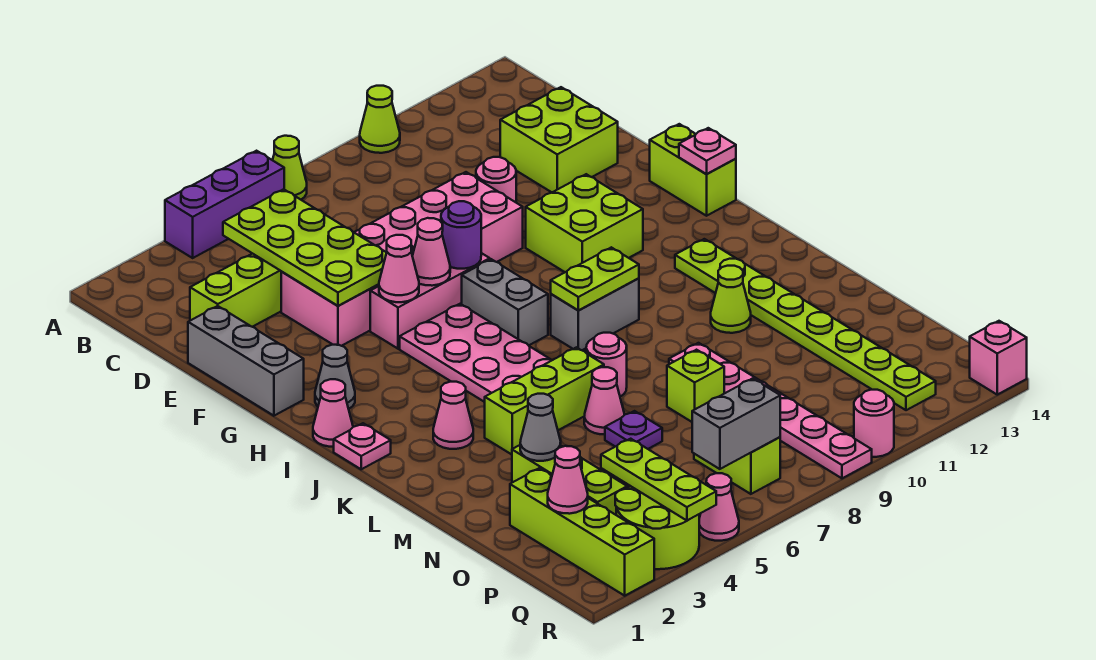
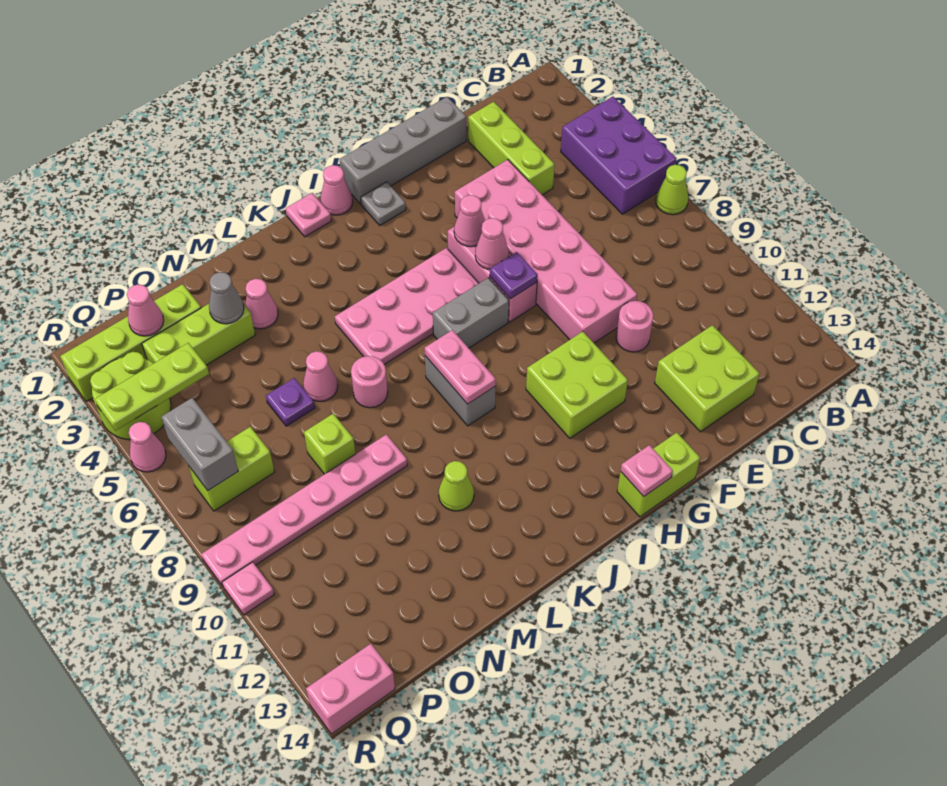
purple brick A4:A6 level 1 -> purple brick A4:B6 level 1
lime cone A10 level 1 -> none
lime plate C4:F5 level 2 -> none
grey brick E1:G1 level 1 -> grey brick E1:H1 level 1
purple round brick G7 level 2 -> purple plate G7 level 2
grey cone H2 level 1 -> grey plate H2 level 1
lime plate J8:J9 level 2 -> pink plate J8:J9 level 2
lime plate J12:Q12 level 1 -> none
pink cone K3 level 1 -> pink cone M3 level 1
lime brick L4:L6 level 1 -> none
pink round brick R10 level 1 -> pink plate R10 level 1
pink brick R14 level 1 -> pink brick Q14:R14 level 1

